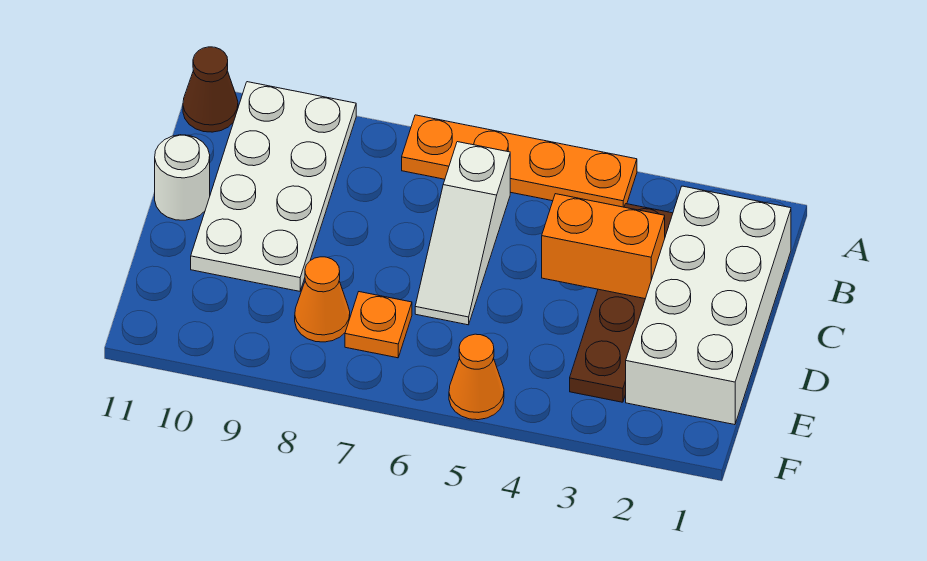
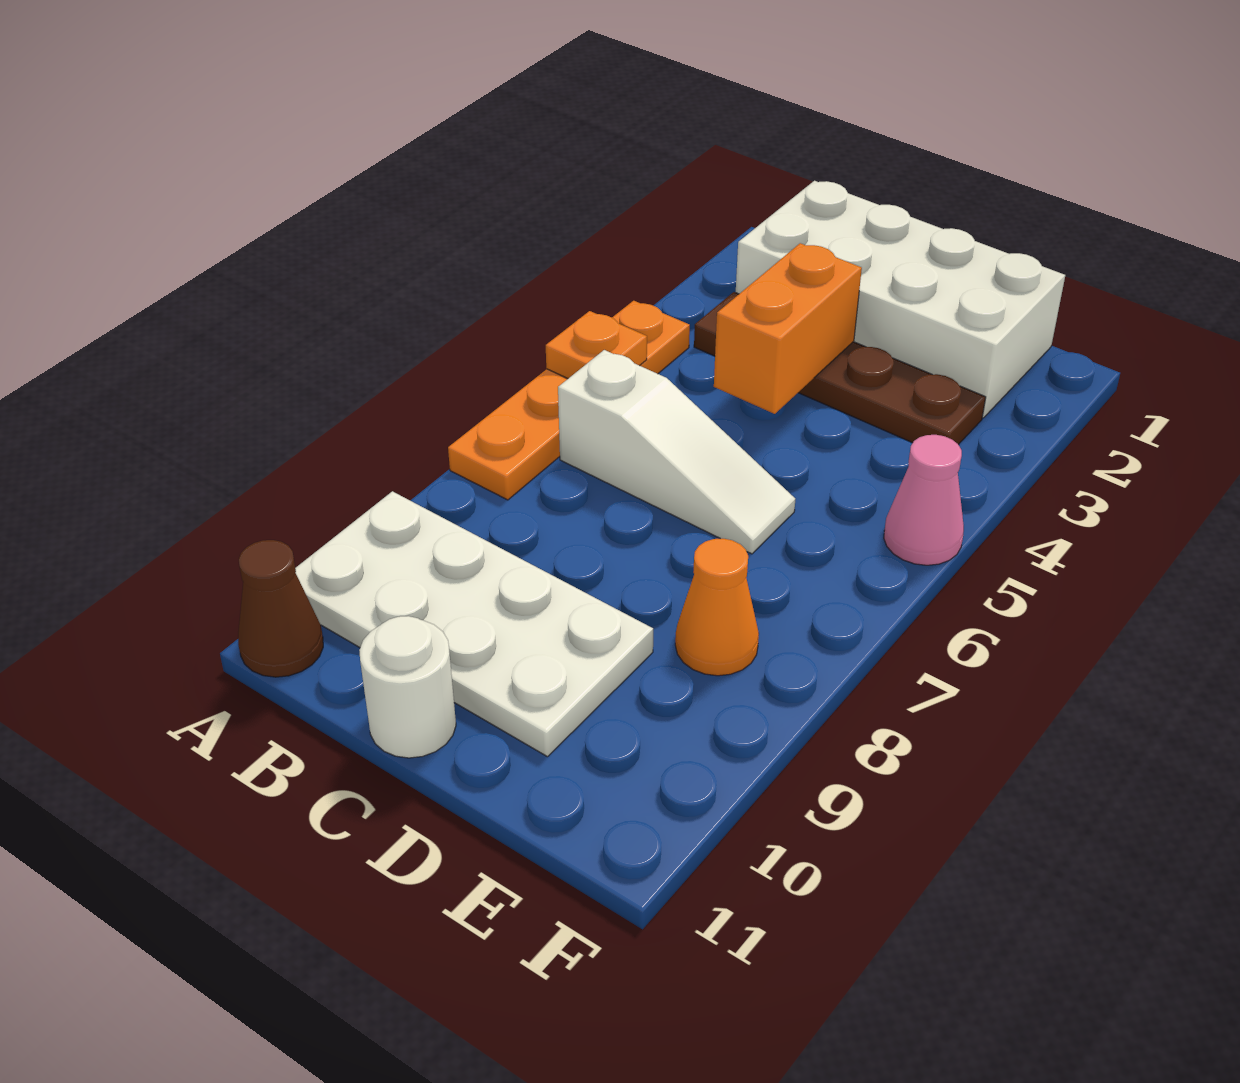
orange plate E7 level 1 -> orange plate A5 level 2
orange cone F5 level 1 -> pink cone F5 level 1

